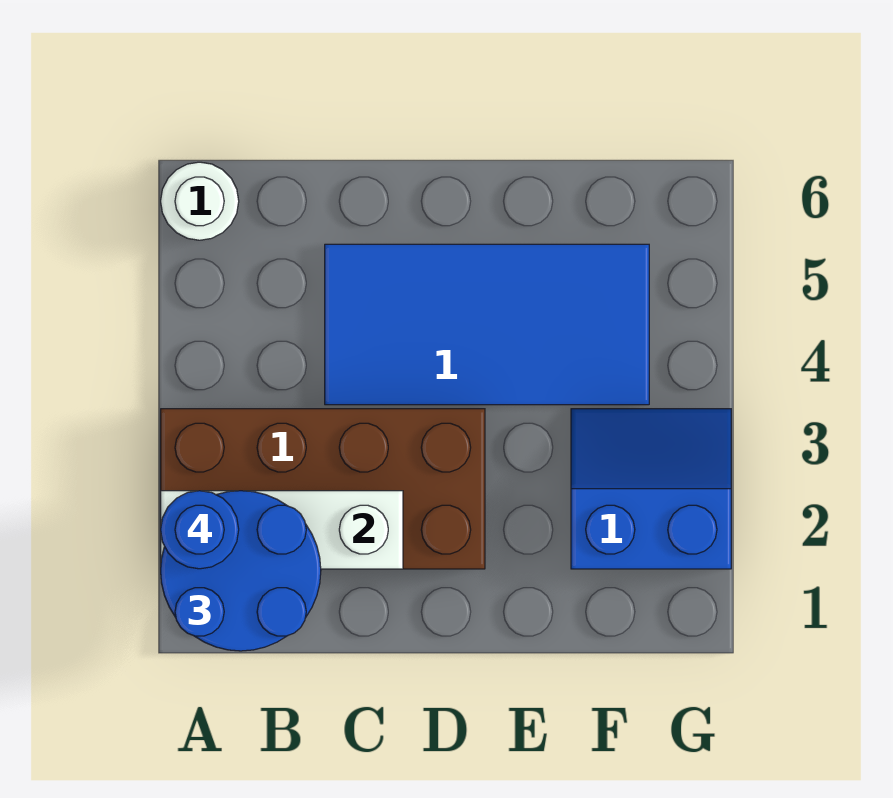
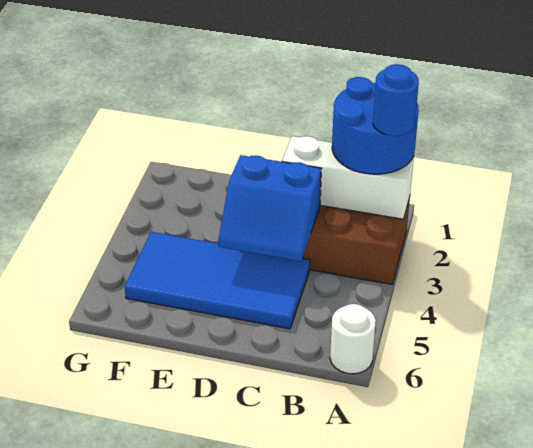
blue slope F2:G3 level 1 top 2 -> blue slope C3:D4 level 2 top 3

